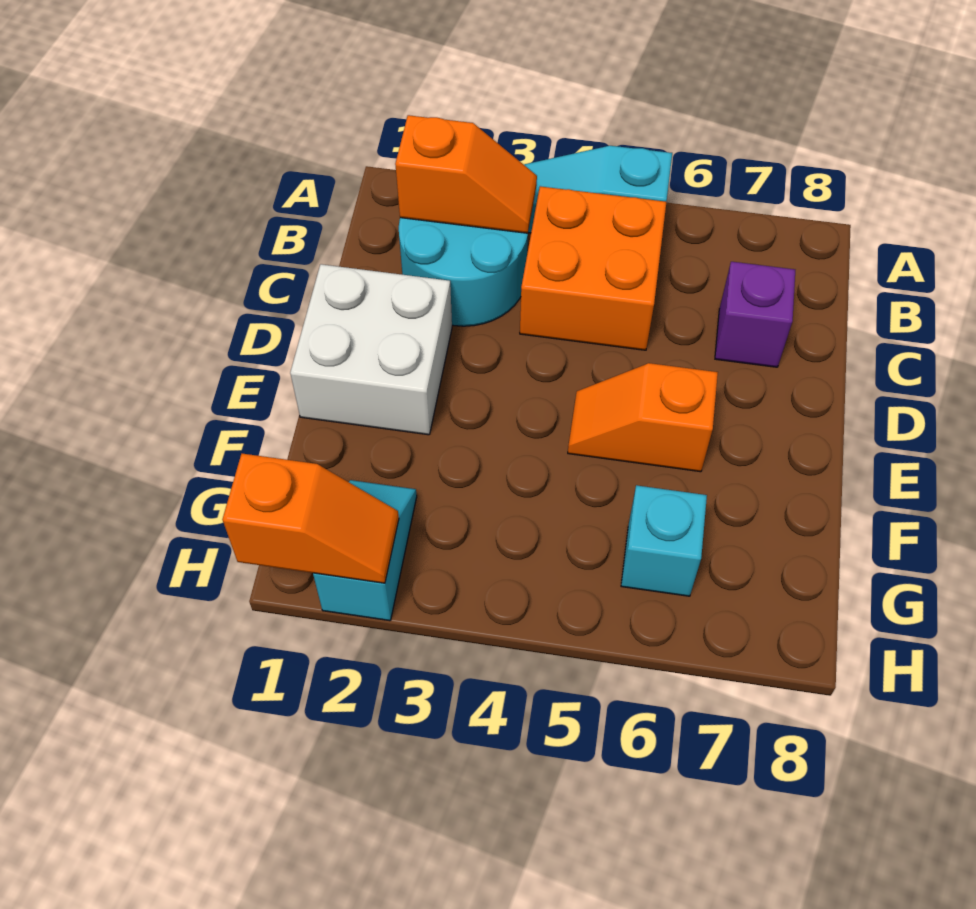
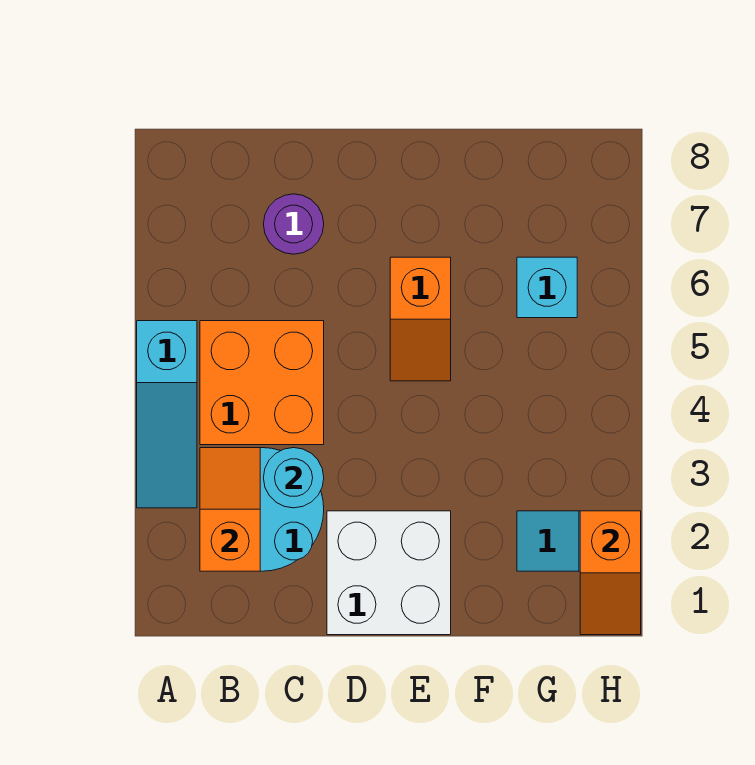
none -> cyan round brick C3 level 2
purple brick C7 level 1 -> purple round brick C7 level 1
orange slope H1:H2 level 2 top 1 -> orange slope H1:H2 level 2 top 2

